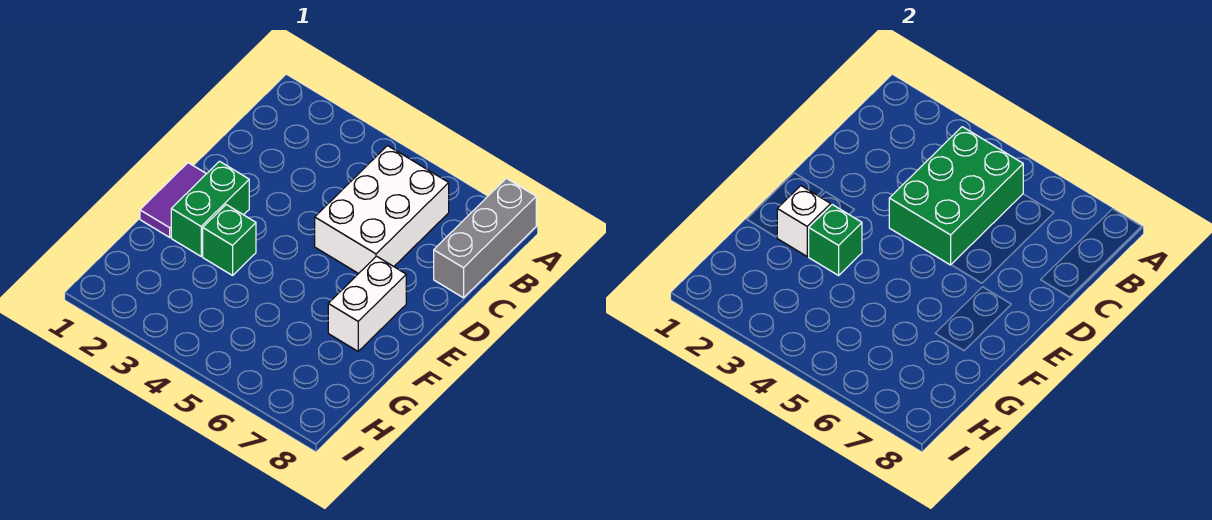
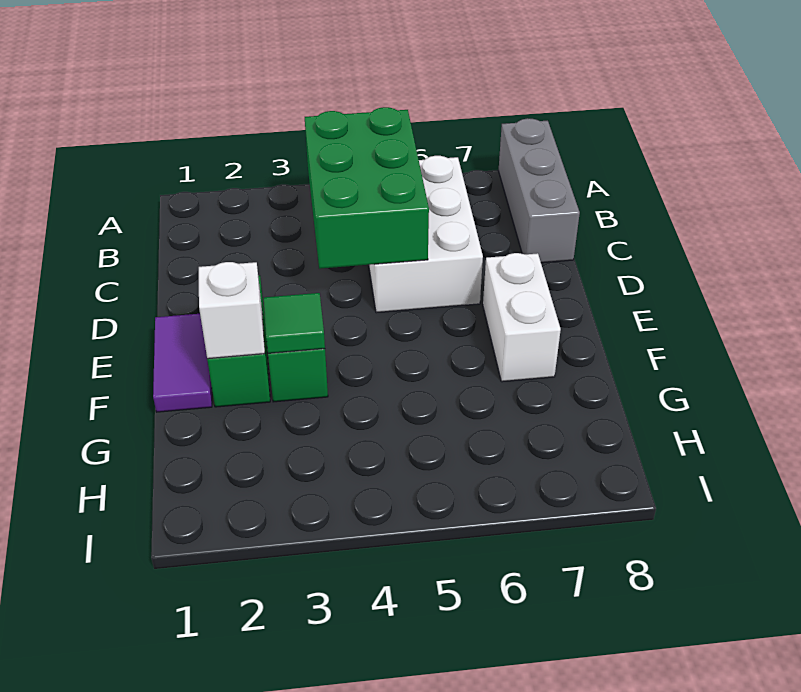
green brick F3 level 2 -> green tile F3 level 2

